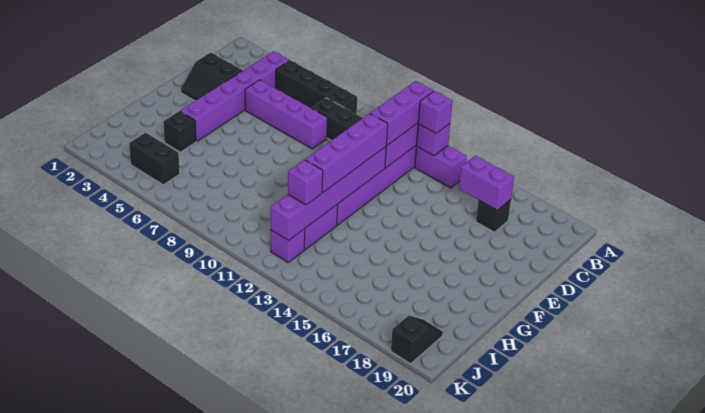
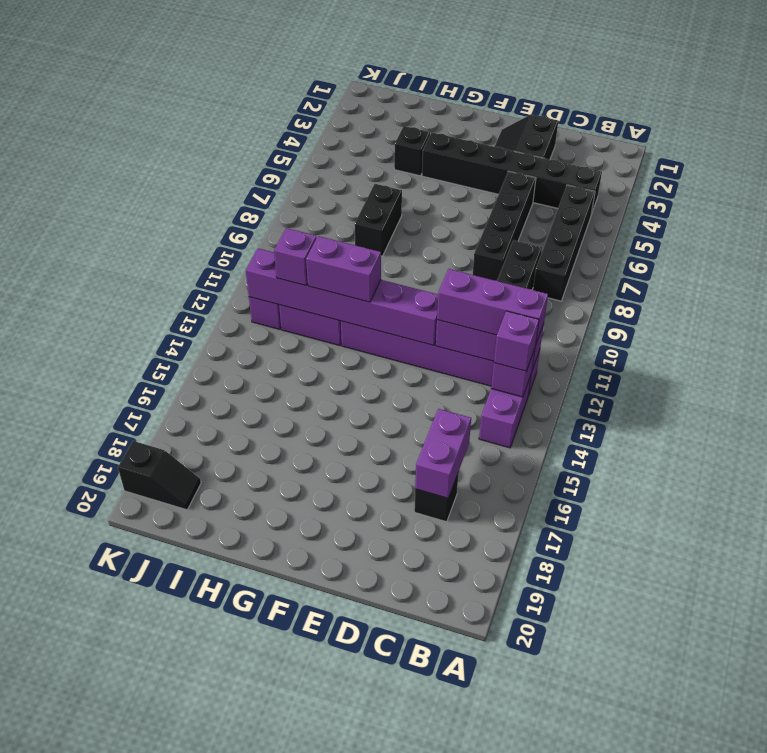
purple brick B4:G4 level 1 -> black brick B4:G4 level 1
purple brick D5:D8 level 1 -> black brick D5:D8 level 1
purple brick E12:H12 level 3 -> purple brick G12:H12 level 3
black brick J4:J5 level 1 -> black brick H7:H8 level 1

